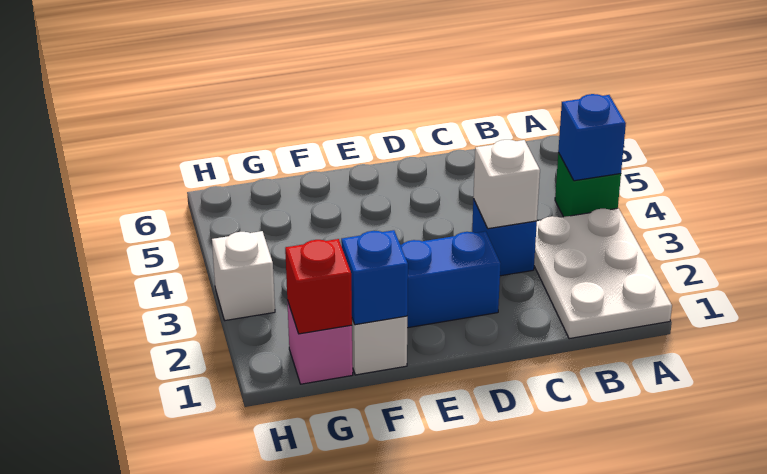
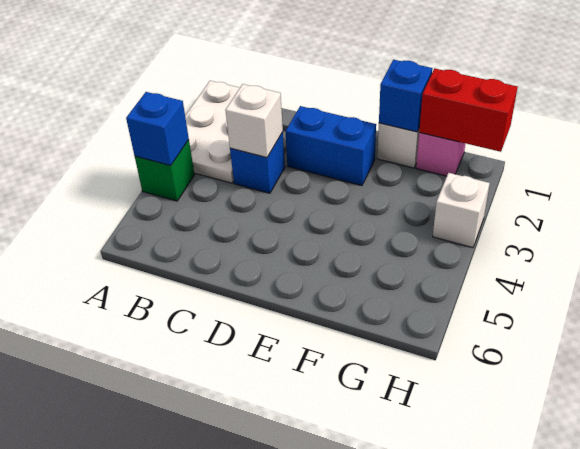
red brick G1 level 2 -> red brick G1:H1 level 2

